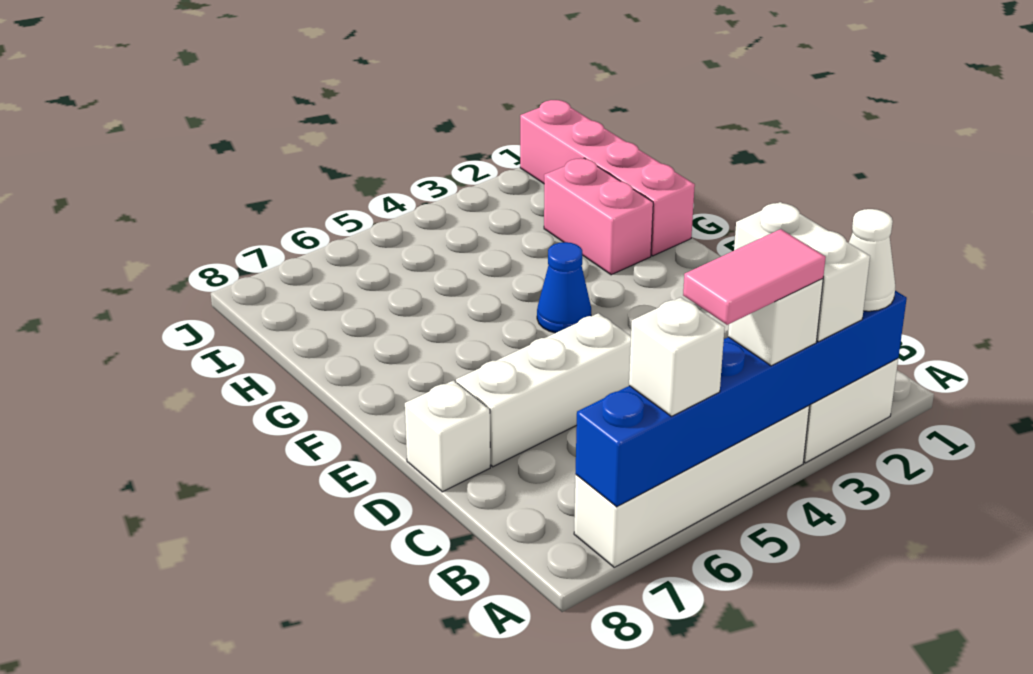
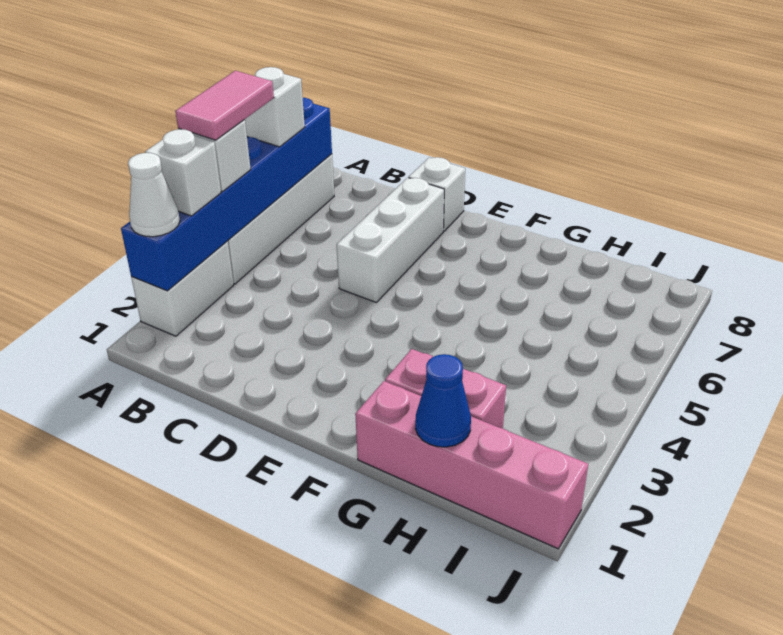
white brick A3:B3 level 3 -> white brick A3 level 3
blue cone F4 level 1 -> blue cone H1 level 2

